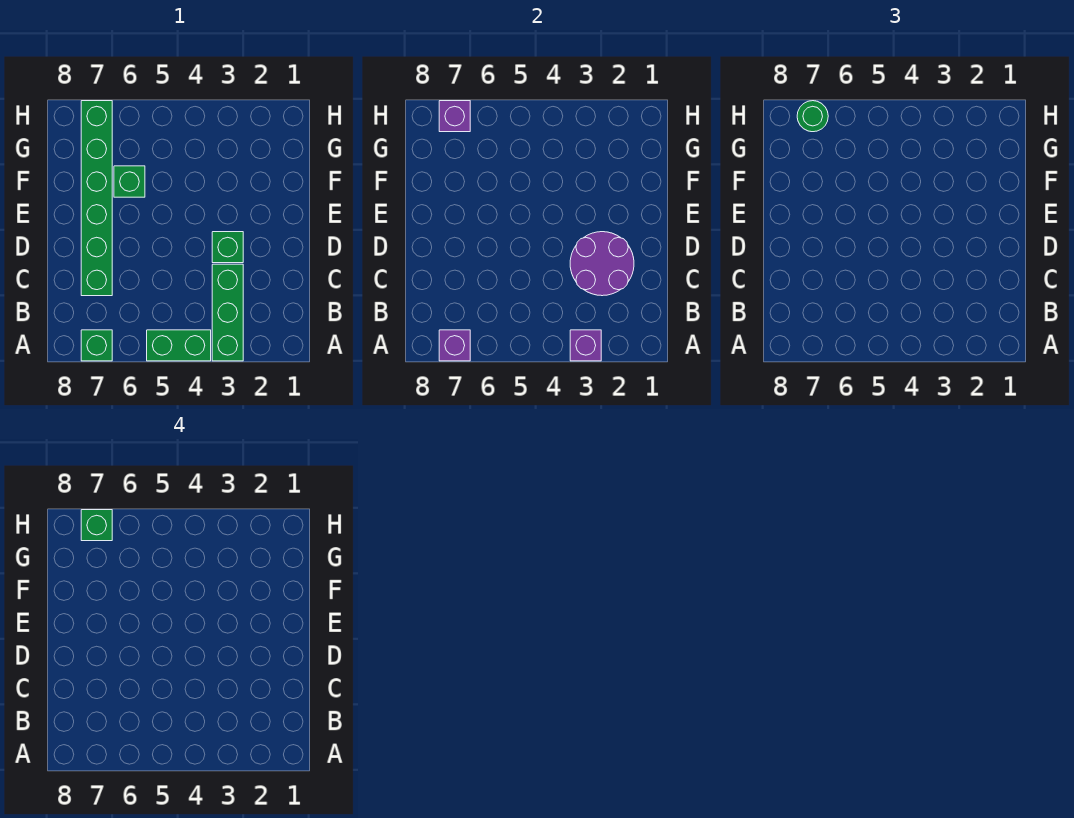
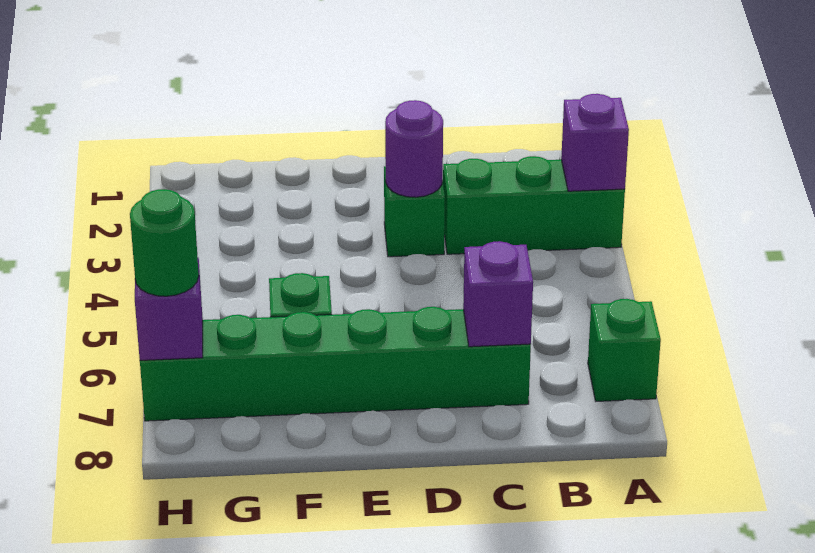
green brick A4:A5 level 1 -> none
purple brick A7 level 2 -> purple brick C7 level 2
purple round brick C2:D3 level 2 -> purple round brick D3 level 2
green brick H7 level 4 -> none

